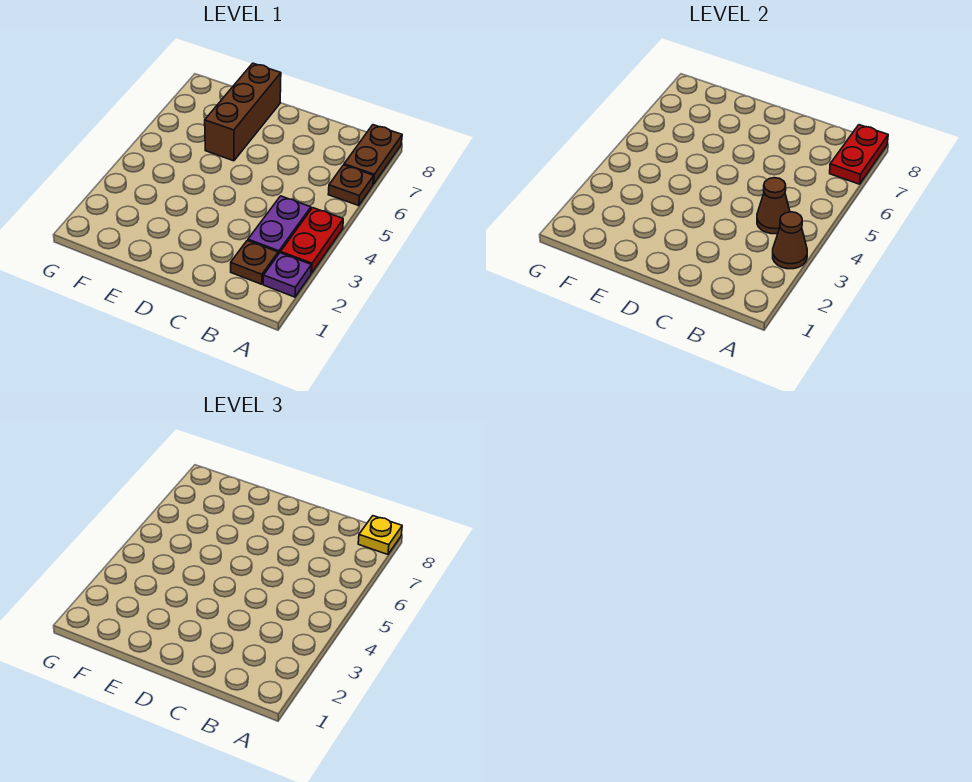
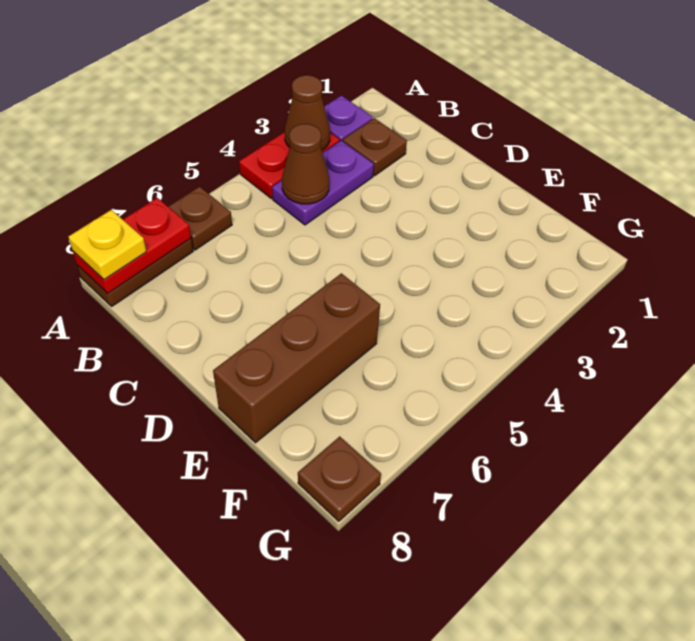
none -> brown plate G8 level 1

